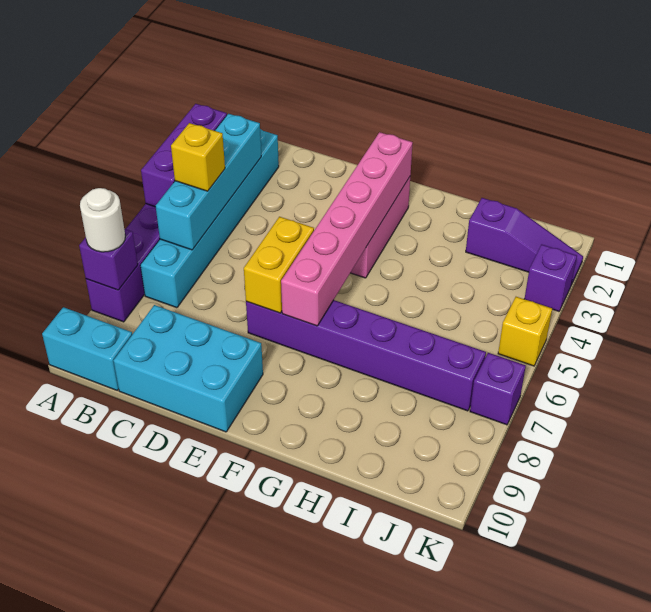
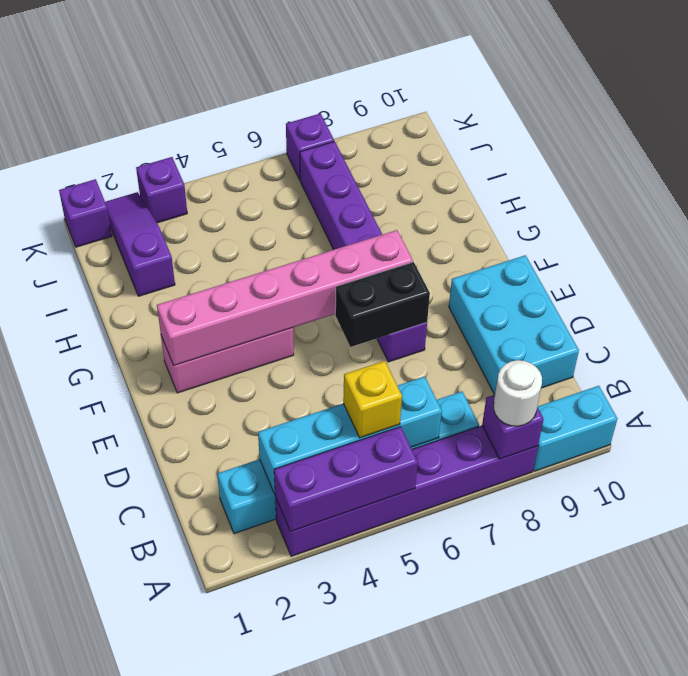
cyan brick A10:B10 level 1 -> cyan brick A9:A10 level 1
yellow brick E6:E7 level 2 -> black brick E6:E7 level 2
none -> purple brick K1 level 1
yellow brick K5 level 1 -> none

